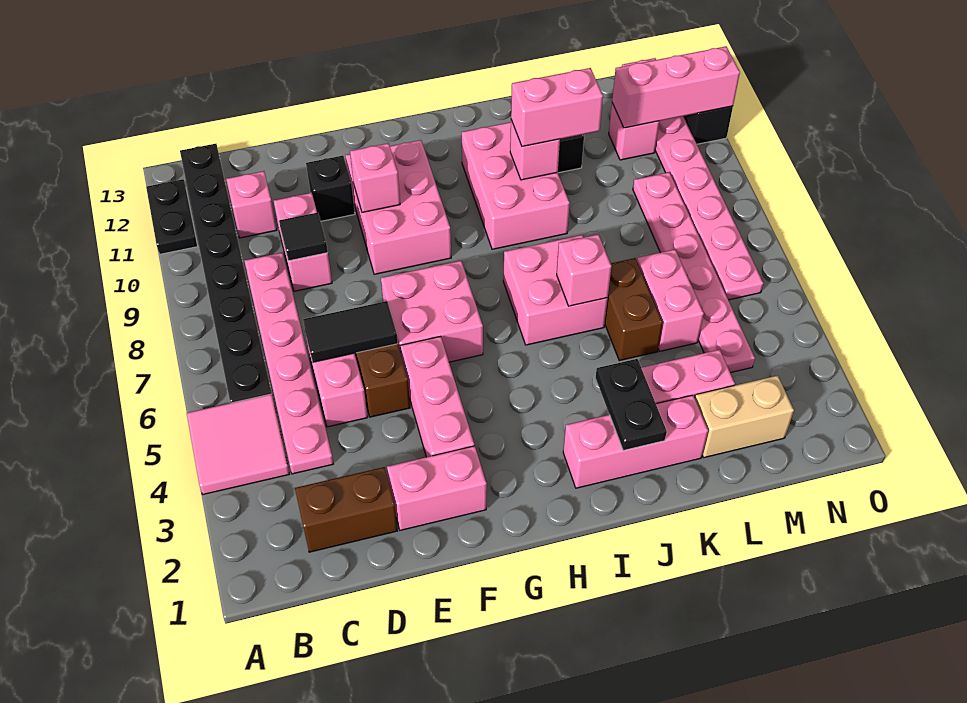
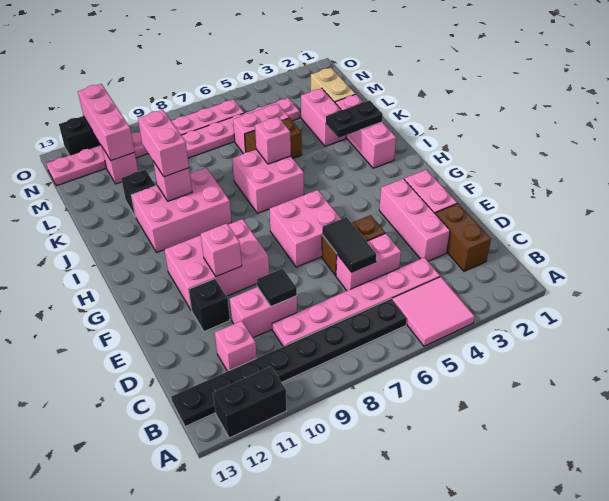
black plate A11:A12 level 1 -> black brick A11:A12 level 1
pink brick F3:F5 level 1 -> pink brick D3:F3 level 1

